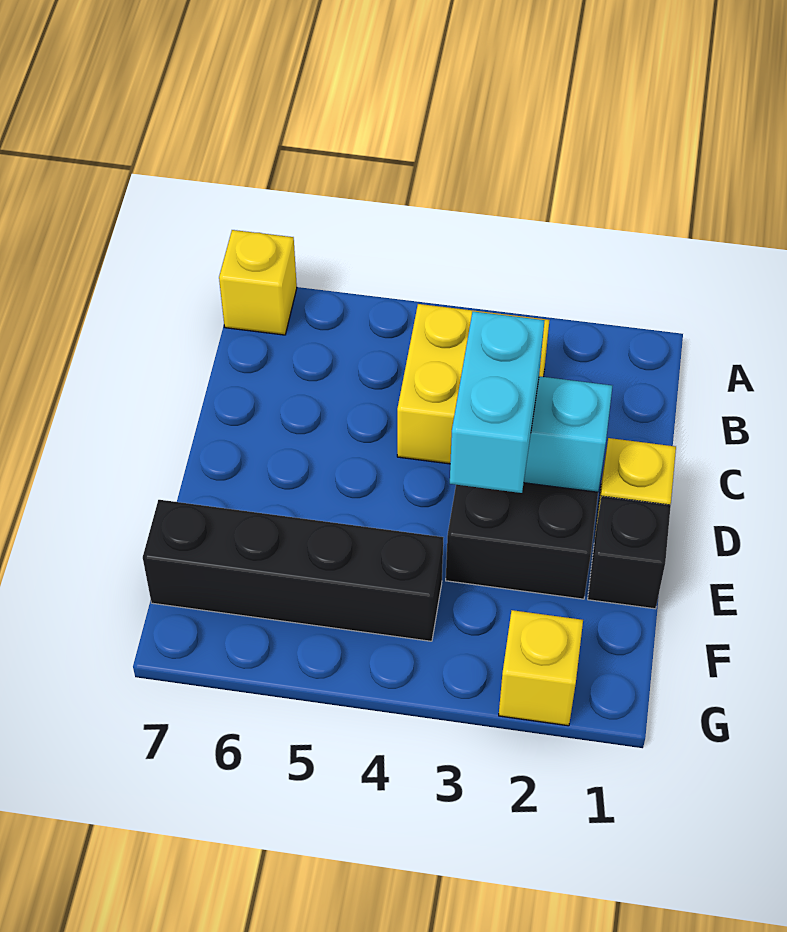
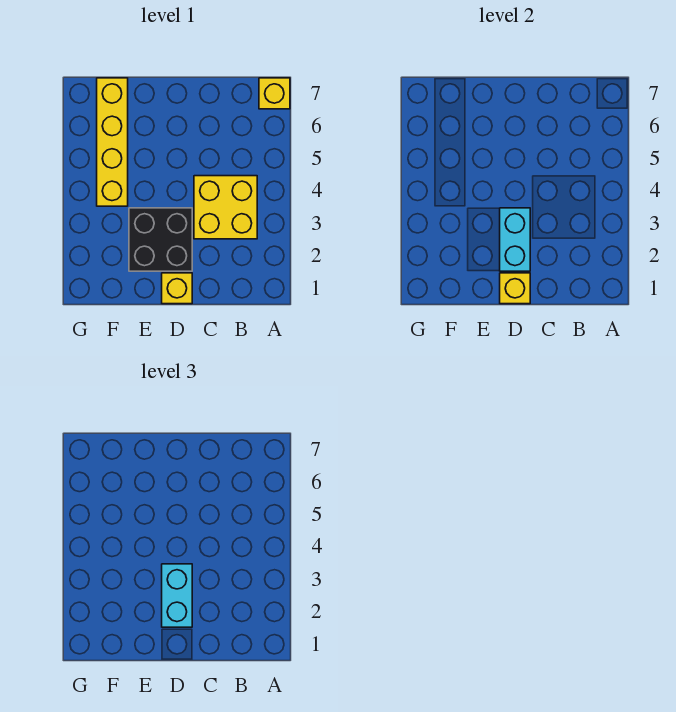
cyan brick D3:E3 level 3 -> cyan brick D2:D3 level 3
black brick E1 level 1 -> none
black brick F4:F7 level 1 -> yellow brick F4:F7 level 1
yellow brick G2 level 1 -> yellow brick D1 level 2

